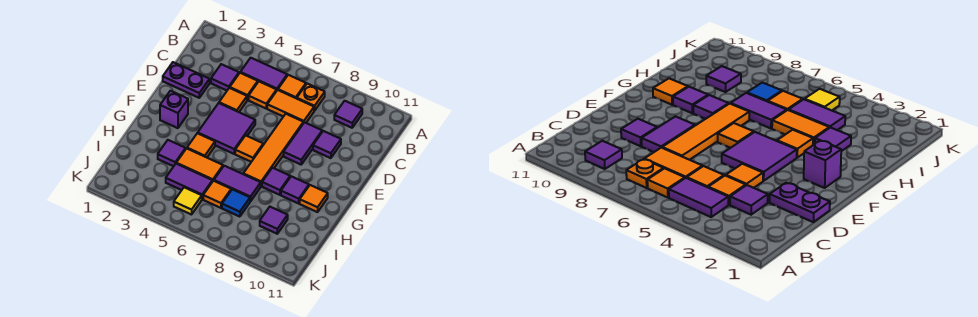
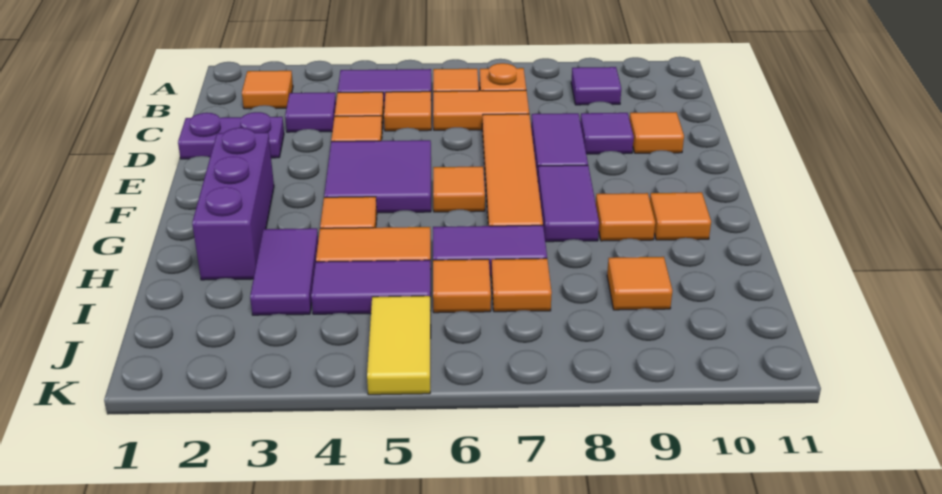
none -> orange tile B2 level 1
none -> orange tile D10 level 1
purple brick F2 level 1 -> purple brick F2:H2 level 1
purple tile G8 level 1 -> purple tile F8:G8 level 1
purple tile G9 level 1 -> orange tile G9 level 1
purple tile H3 level 1 -> purple tile H3:I3 level 1
blue tile I7 level 1 -> orange tile I7 level 1
purple tile I9 level 1 -> orange tile I9 level 1
yellow tile J5 level 1 -> yellow tile J5:K5 level 1

